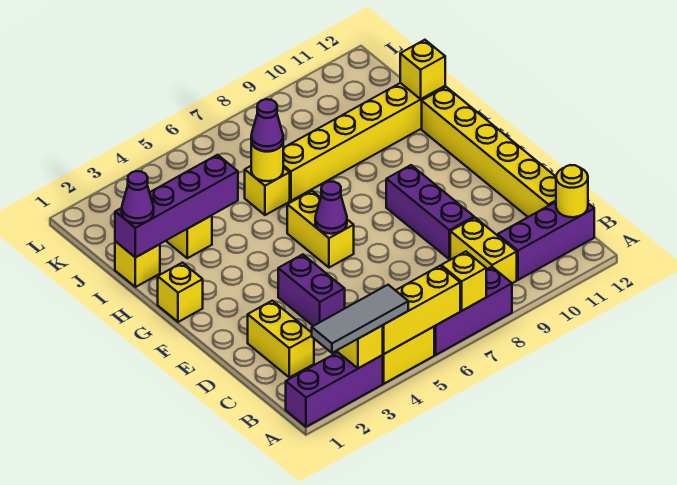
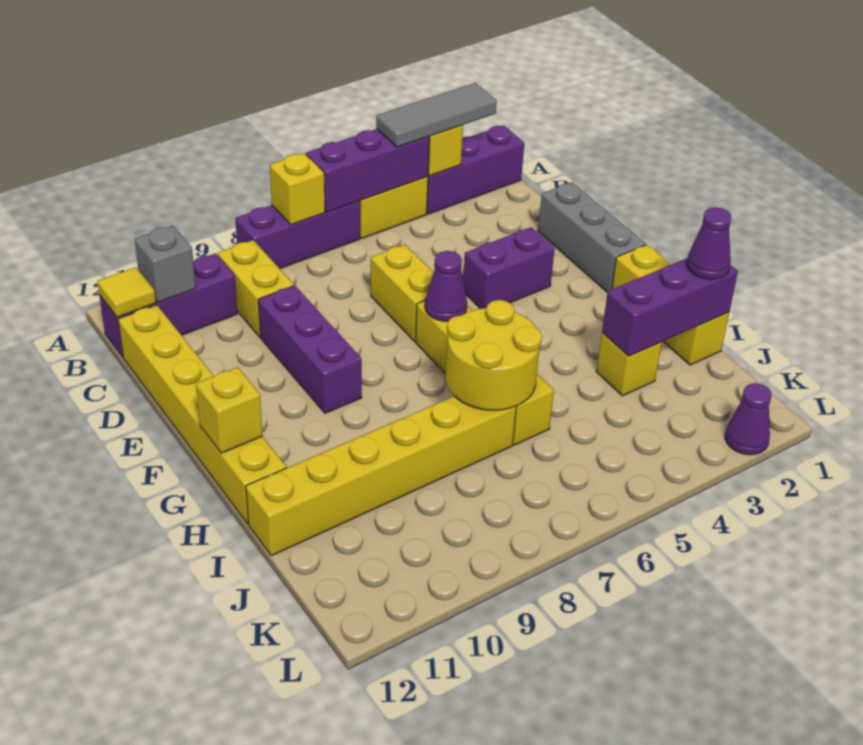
yellow brick A4:A6 level 2 -> purple brick A4:A6 level 2
none -> grey brick B11 level 2
yellow round brick B12 level 2 -> yellow tile B12 level 2
yellow brick C2:D2 level 1 -> yellow brick D6:E6 level 1
none -> grey brick D1:F1 level 1
purple brick D4:E4 level 1 -> purple brick E3:E4 level 1
purple brick I1:I4 level 2 -> purple brick I1:I3 level 2
yellow round brick I6 level 2 -> yellow round brick H6:I7 level 2
purple cone I6 level 3 -> purple cone L2 level 1
yellow brick I12 level 2 -> yellow brick G12 level 2

